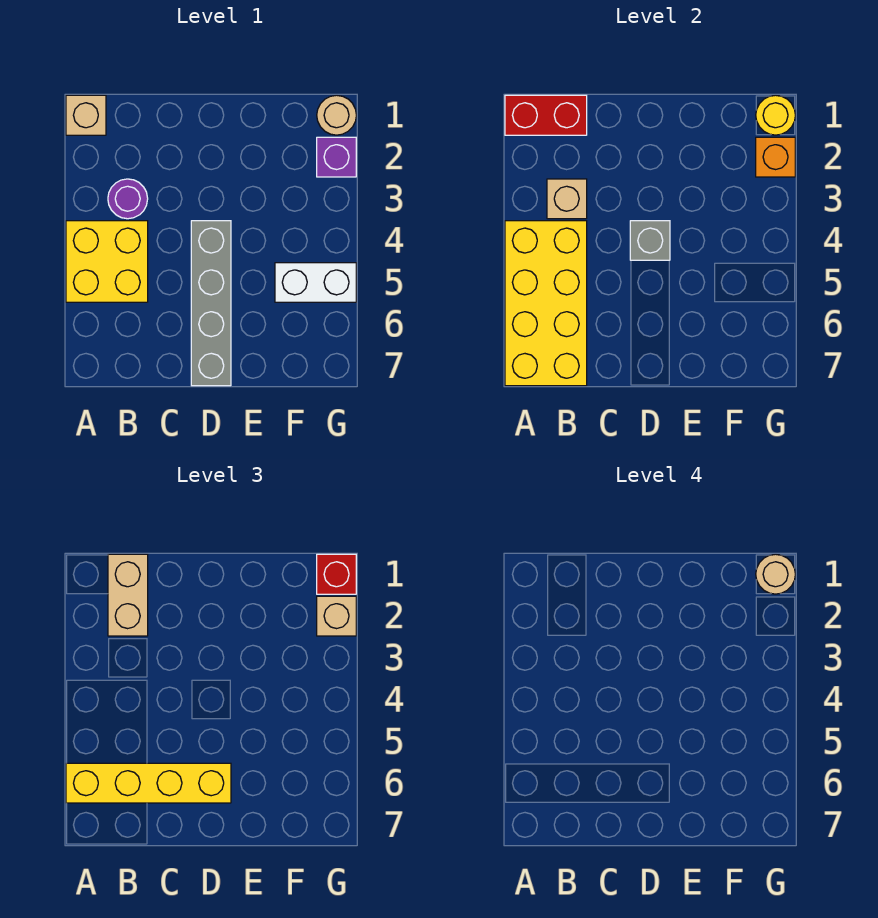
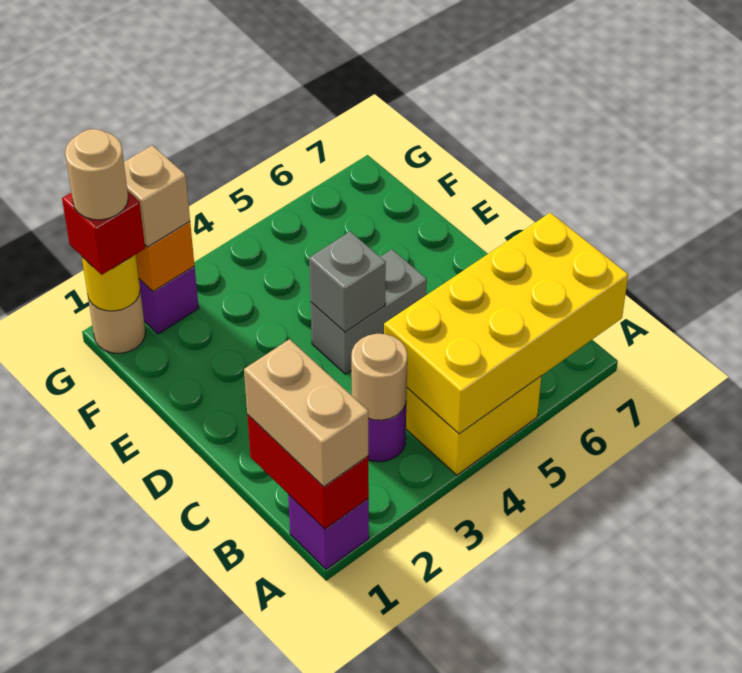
tan brick A1 level 1 -> purple brick A1 level 1
yellow brick A6:D6 level 3 -> none
tan brick B1:B2 level 3 -> tan brick A1:B1 level 3
tan brick B3 level 2 -> tan round brick B3 level 2
grey brick D4:D7 level 1 -> grey brick D4:D5 level 1
white brick F5:G5 level 1 -> none

